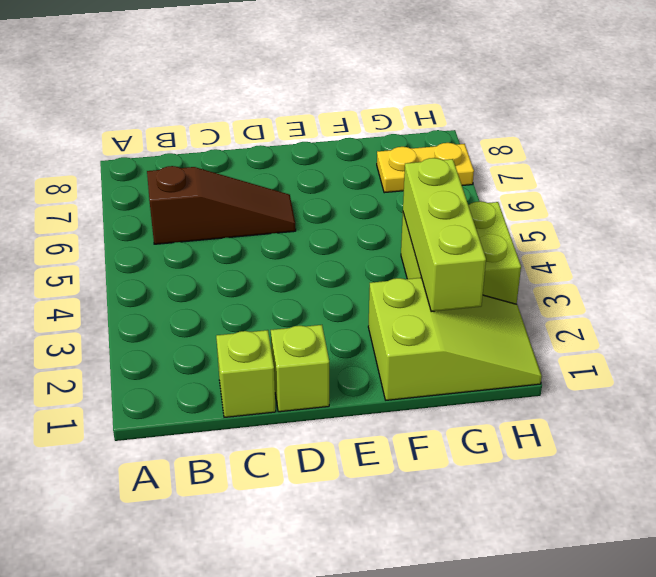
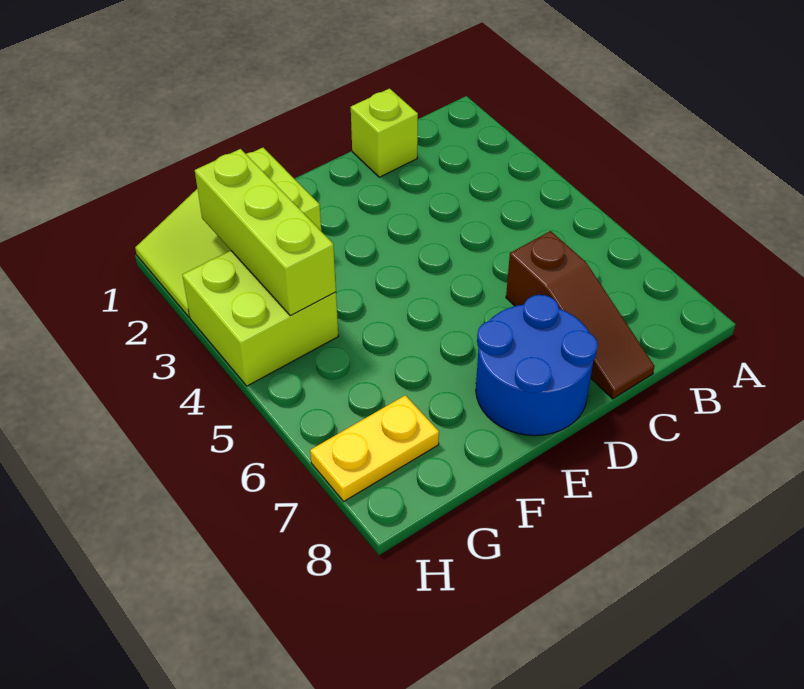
brown slope B6:D6 level 1 top B -> brown slope C6:C8 level 1 top 6
lime brick D1 level 1 -> none
none -> blue round brick D7:E8 level 1

